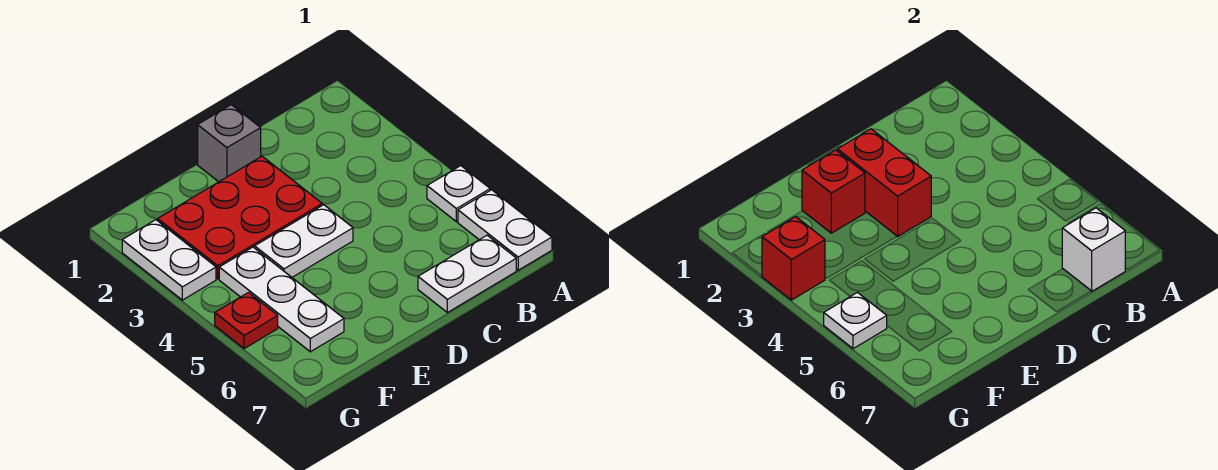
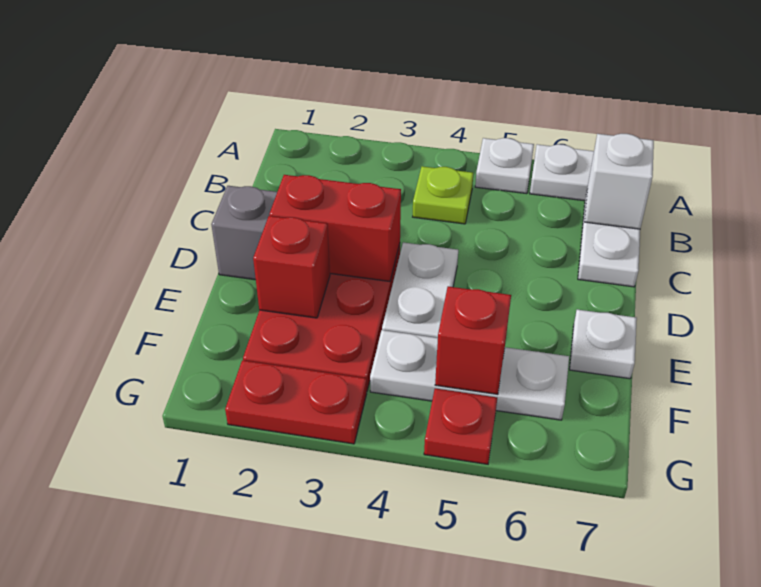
none -> lime plate B4 level 1
white plate G2:G3 level 1 -> red plate G2:G3 level 1
red brick G3 level 2 -> red brick F5 level 2
white plate G5 level 2 -> white plate E7 level 1

